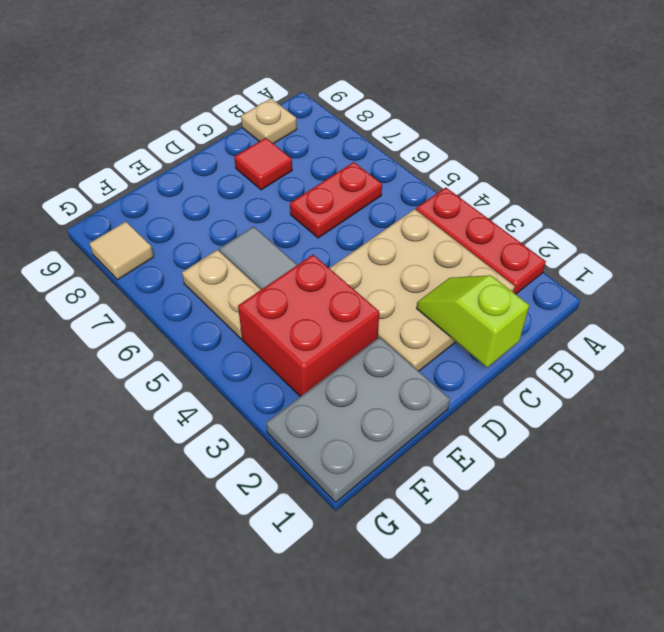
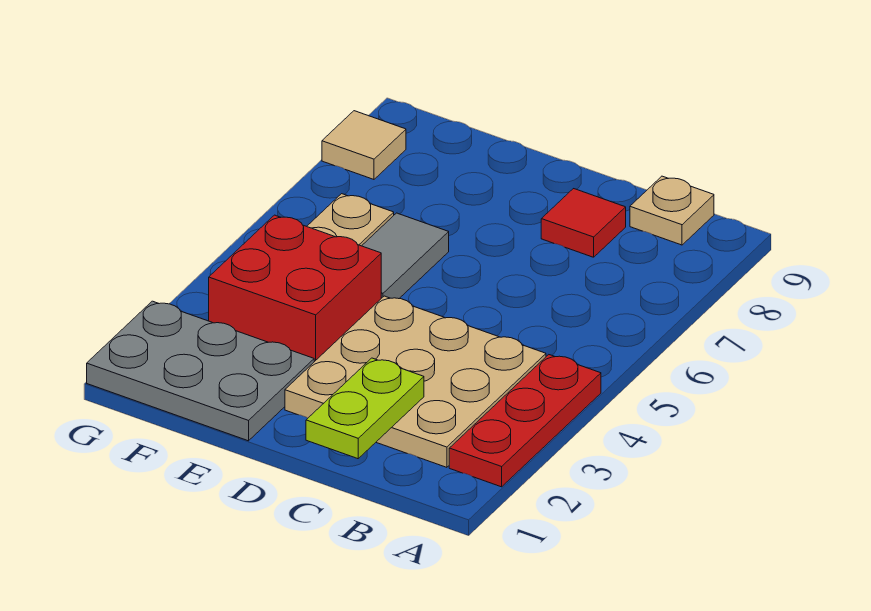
red plate B6:C6 level 1 -> none
lime slope C1:C2 level 2 top 1 -> lime plate C1:C2 level 2

